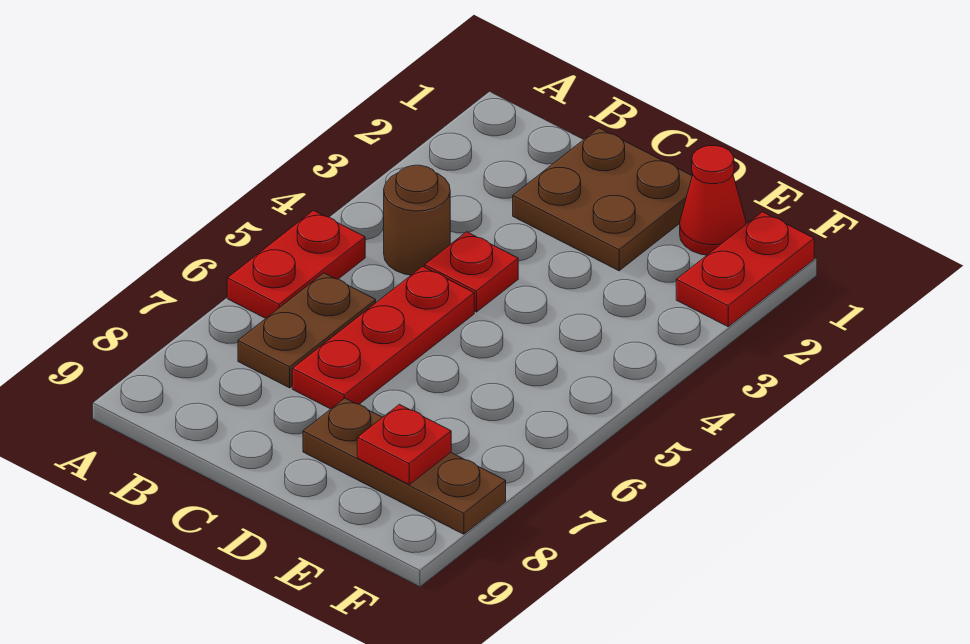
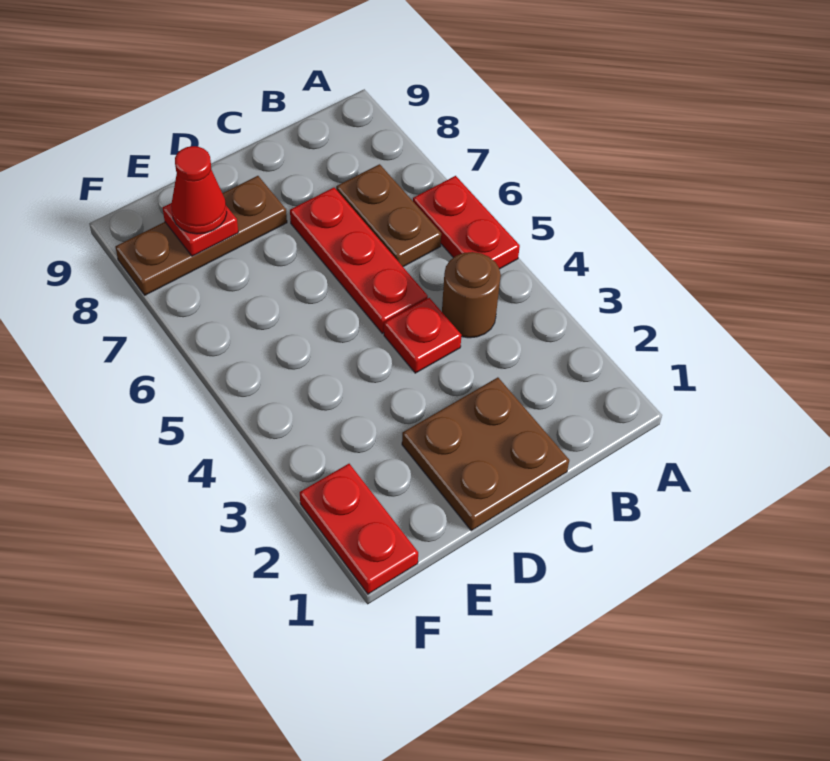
red cone E1 level 1 -> red cone E8 level 3

